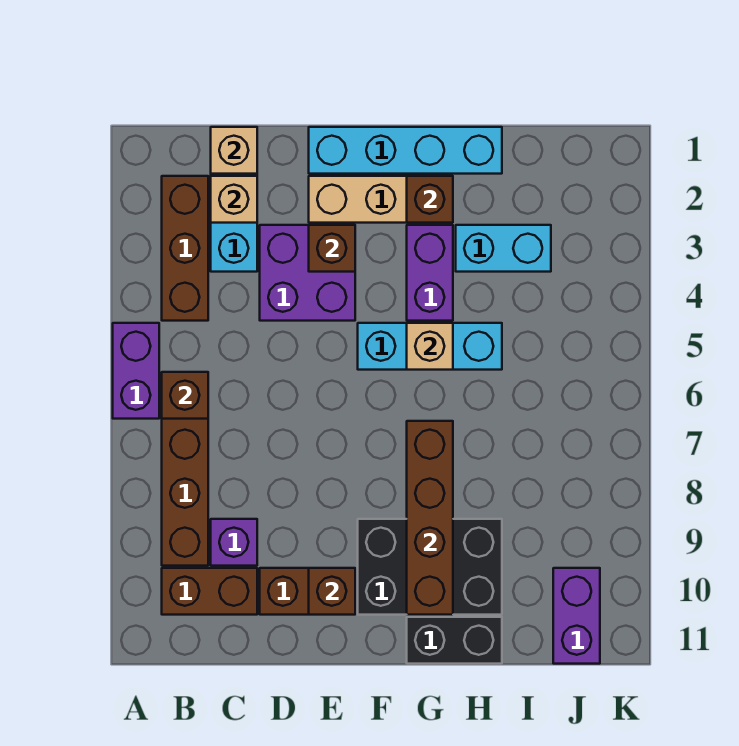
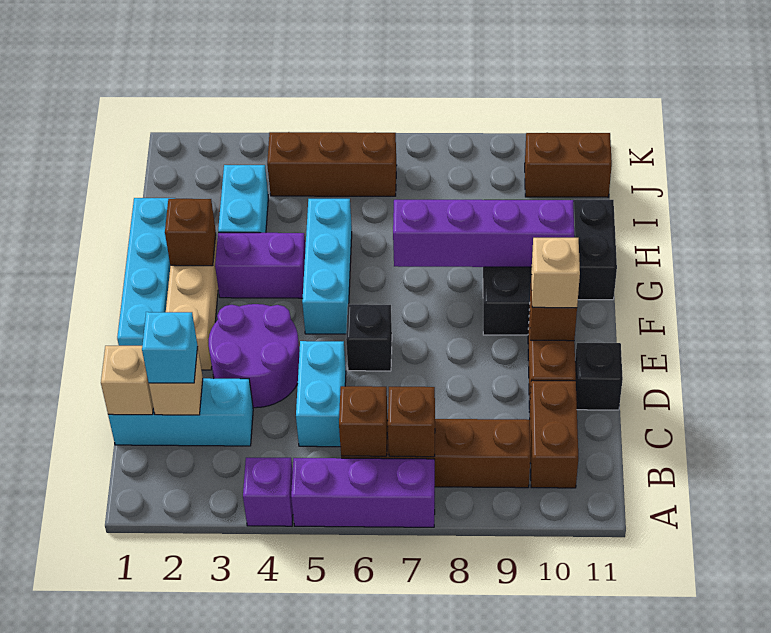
purple brick A5:A6 level 1 -> purple brick A5:A7 level 1
brown brick B2:B4 level 1 -> brown brick J4:J6 level 1
none -> cyan brick C2 level 3
none -> cyan brick C5:D5 level 1
purple brick C9 level 1 -> purple brick A4 level 1
purple brick D3:E4 level 1 -> purple round brick D3:E4 level 1
none -> black brick D11 level 1
brown brick E3 level 2 -> brown brick B7 level 2
none -> black brick E6 level 1
tan brick G5 level 2 -> tan brick E10 level 3
brown brick G7:G10 level 2 -> purple brick G7:G10 level 2
purple brick J10:J11 level 1 -> brown brick J10:J11 level 1

